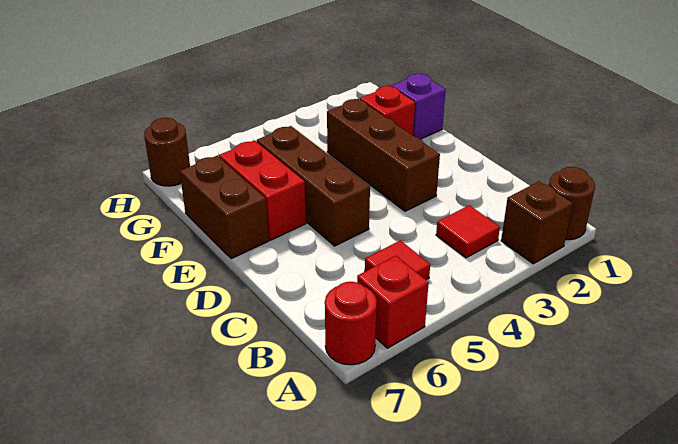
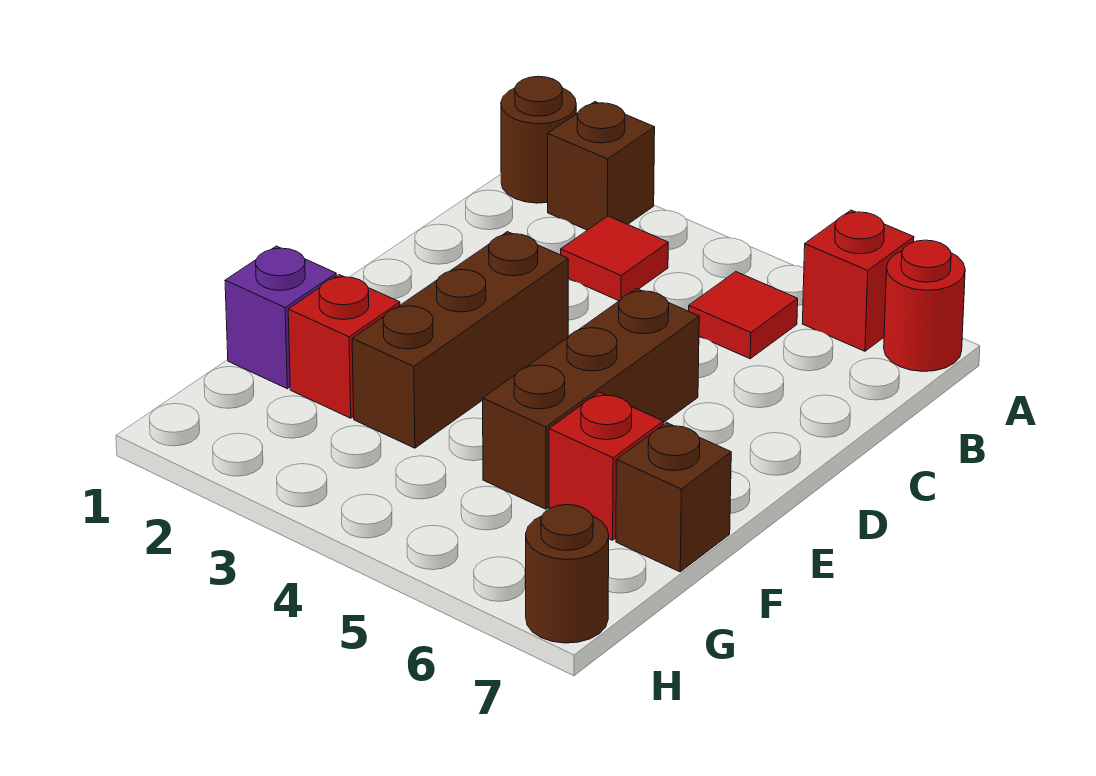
red brick E6:F6 level 1 -> red brick F6 level 1
brown brick E7:F7 level 1 -> brown brick F7 level 1

